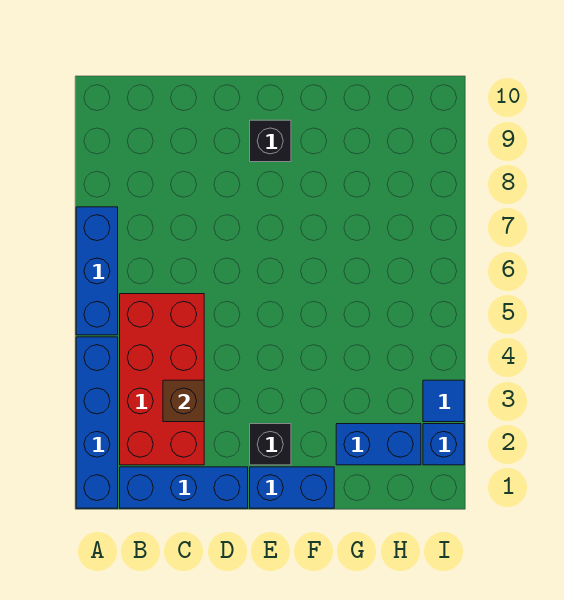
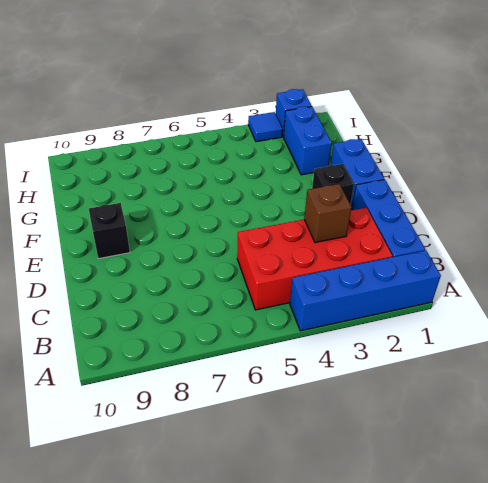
blue brick A5:A7 level 1 -> none

